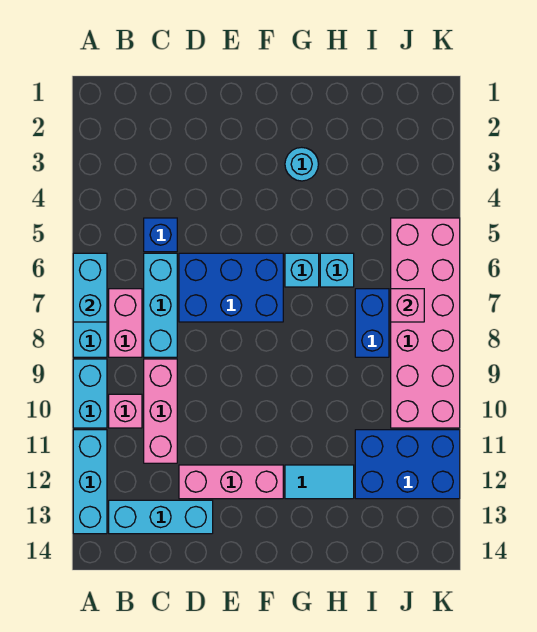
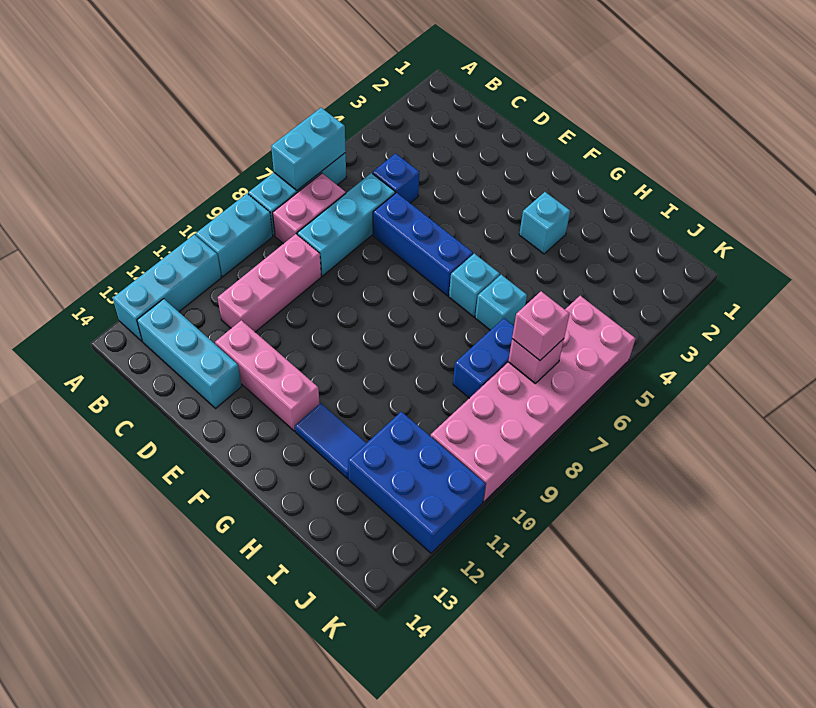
pink brick B10 level 1 -> pink brick J7 level 3
blue brick D6:F7 level 1 -> blue brick D6:F6 level 1
cyan round brick G3 level 1 -> cyan brick G3 level 1
cyan tile G12:H12 level 1 -> blue tile G12:H12 level 1

